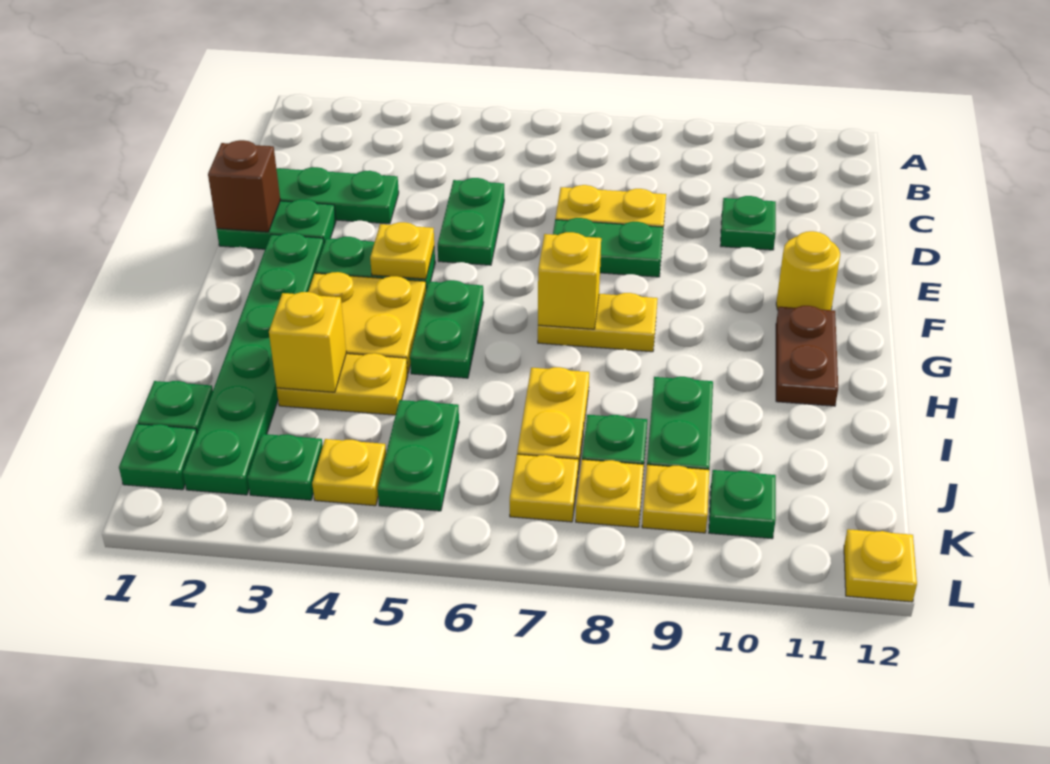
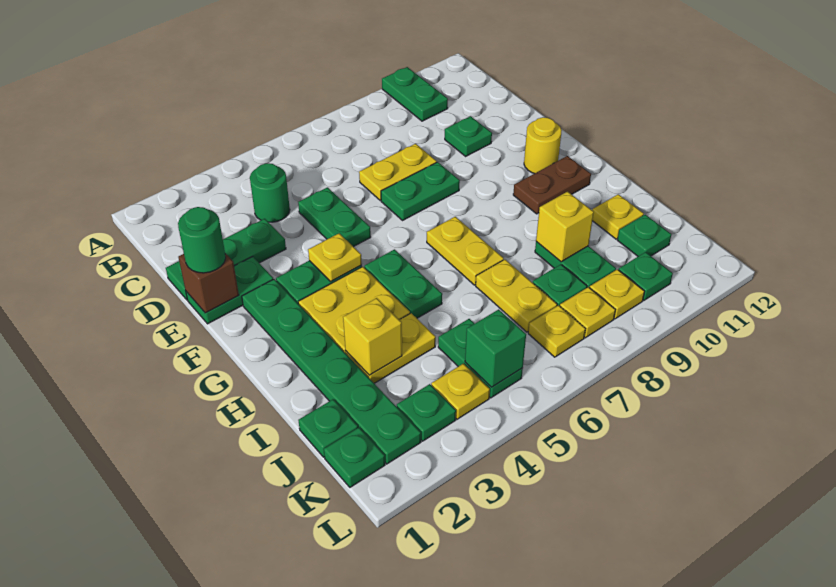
none -> green plate A10:B10 level 1
none -> green round brick C4 level 1
none -> green round brick E1 level 3
yellow plate G7:G8 level 1 -> yellow plate G7:H7 level 1
yellow brick G7 level 2 -> yellow brick I9 level 2
brown plate G11:H11 level 1 -> brown plate G10:G11 level 1
none -> green plate J11 level 1
none -> green brick K5 level 2
yellow plate L12 level 1 -> yellow plate I11 level 1

